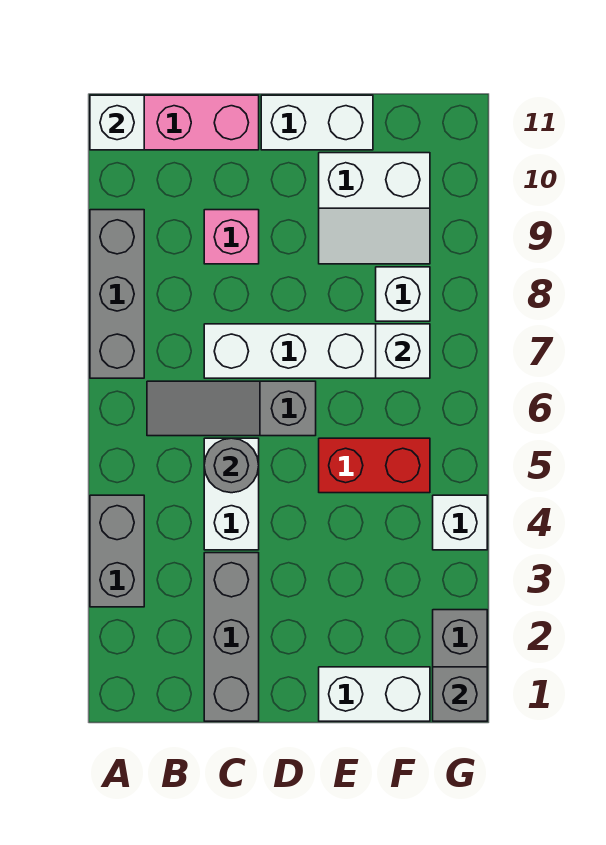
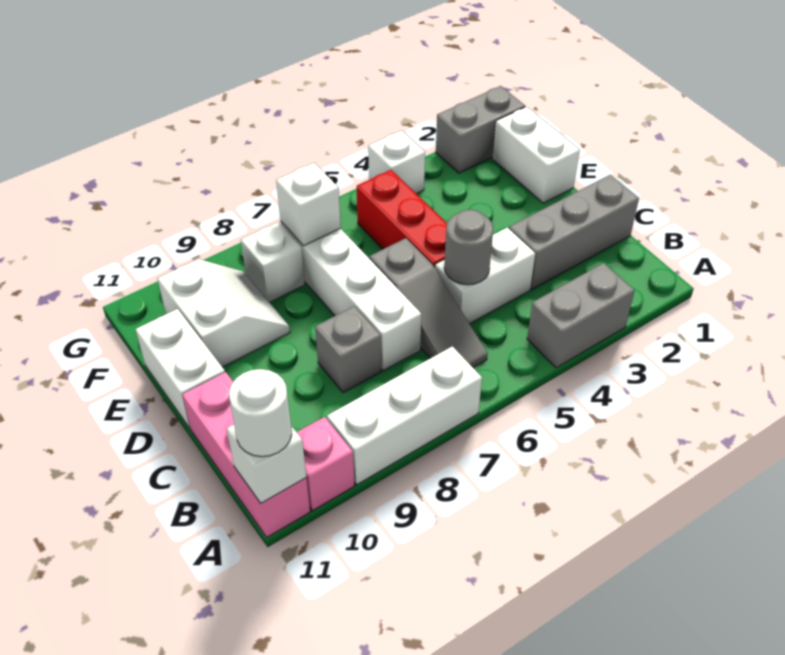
grey brick A7:A9 level 1 -> white brick A7:A9 level 1
none -> white round brick A11 level 3
pink brick C9 level 1 -> pink brick A10 level 1
red brick E5:F5 level 1 -> red brick D5:F5 level 1
grey brick G1 level 2 -> grey brick C8 level 1

